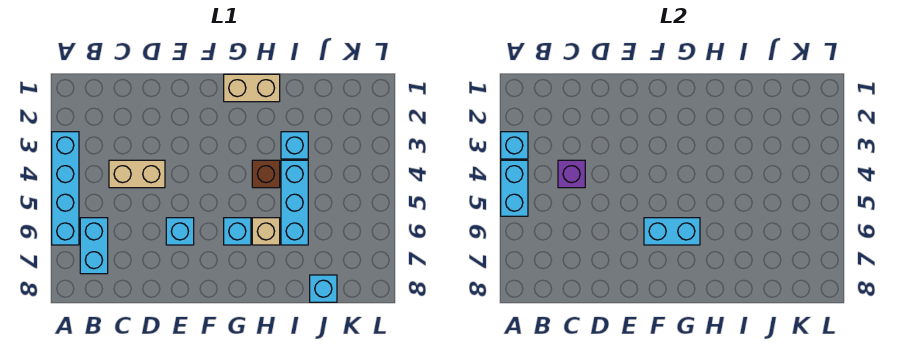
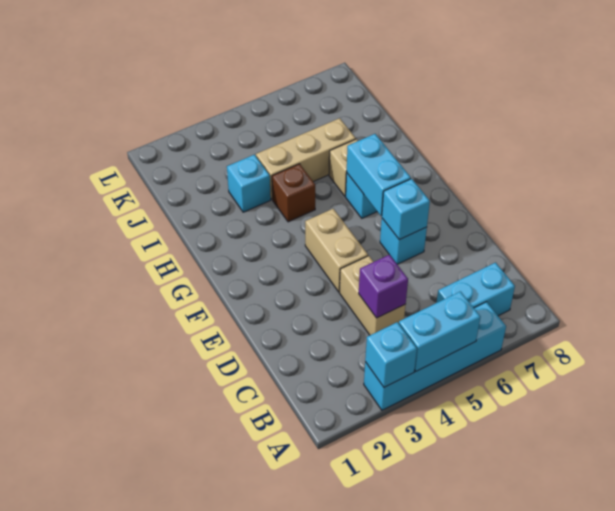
tan brick G1:H1 level 1 -> tan brick E4:F4 level 1
cyan brick I4:I6 level 1 -> tan brick I4:I6 level 1
cyan brick J8 level 1 -> cyan brick E6 level 2

